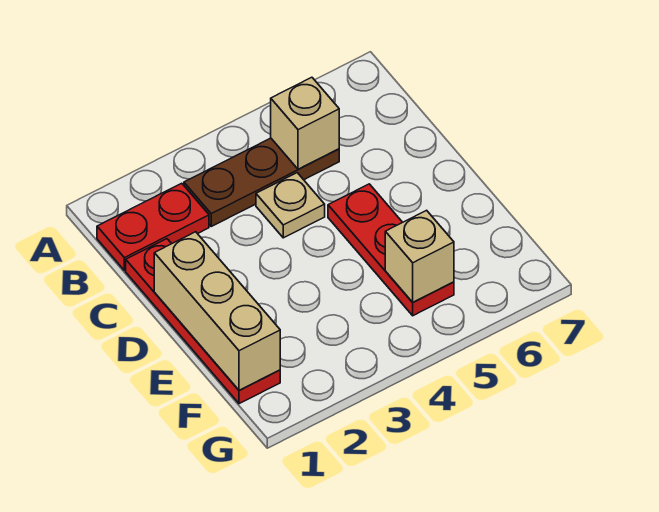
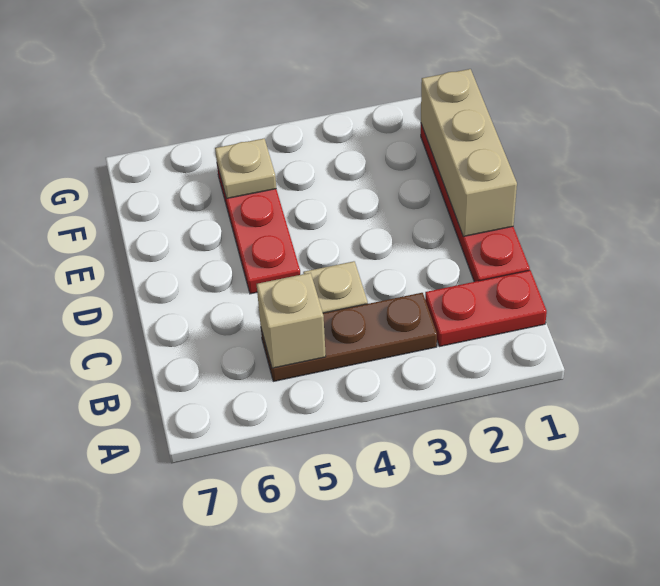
tan brick F5 level 2 -> tan plate F5 level 2

